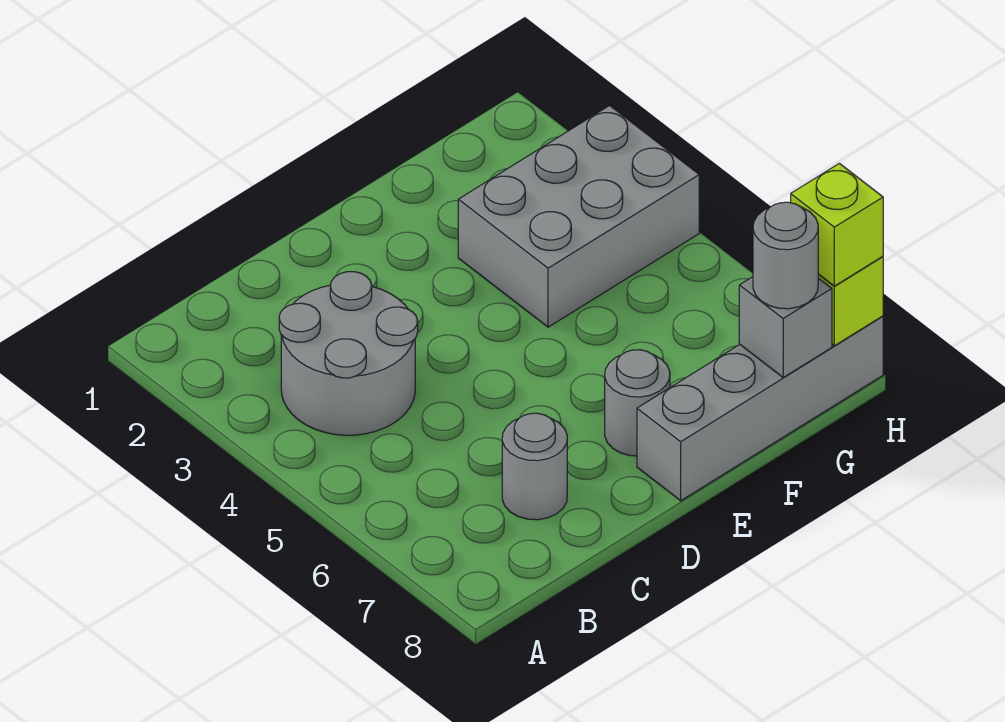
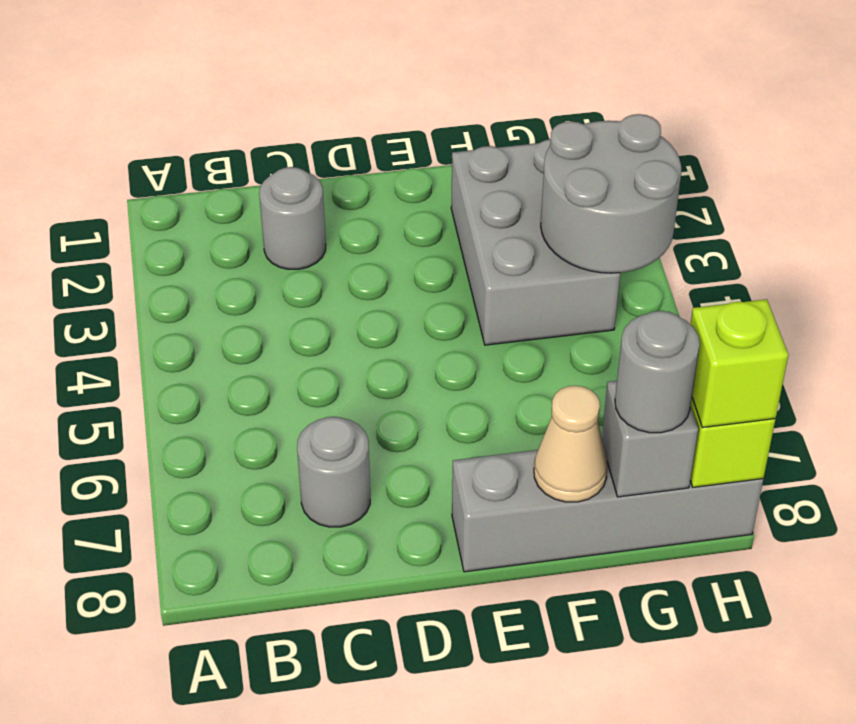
grey round brick B3:C4 level 1 -> grey round brick G3:H4 level 2
grey round brick E7 level 1 -> grey round brick C2 level 1
grey brick F3:H4 level 1 -> grey brick F2:G4 level 1
none -> tan cone F8 level 2

